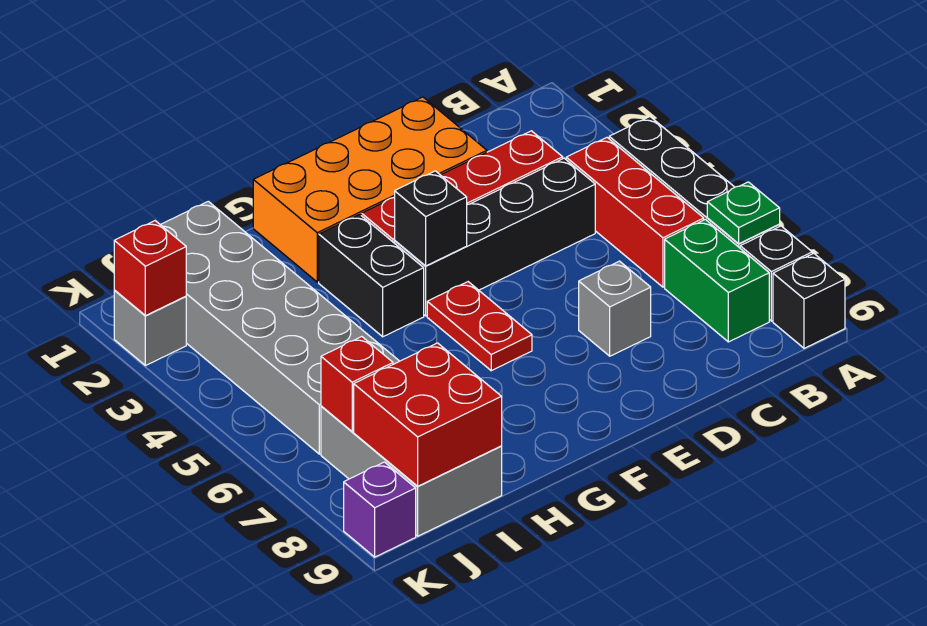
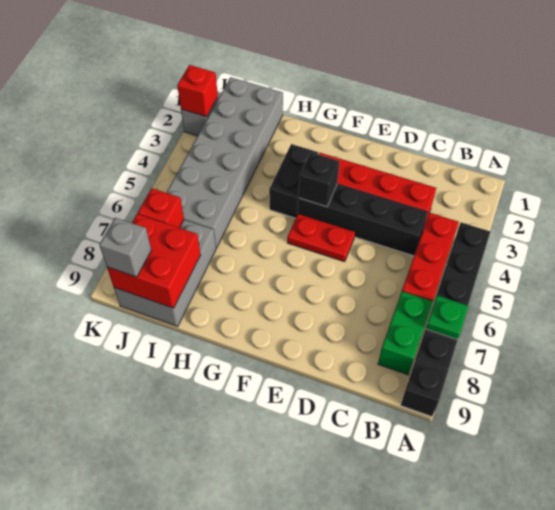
orange brick D1:G2 level 1 -> none
grey brick D7 level 1 -> grey brick J9 level 3
red plate F5:F6 level 1 -> red plate E5:F5 level 1
purple brick K9 level 1 -> none

